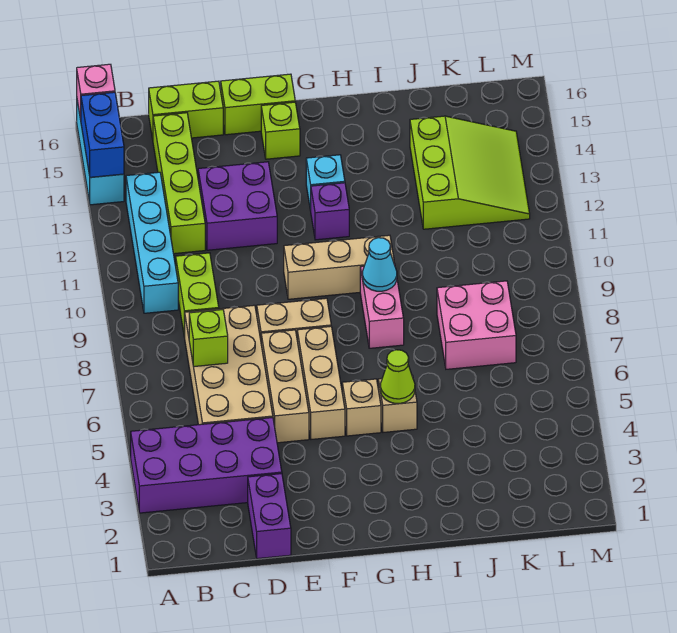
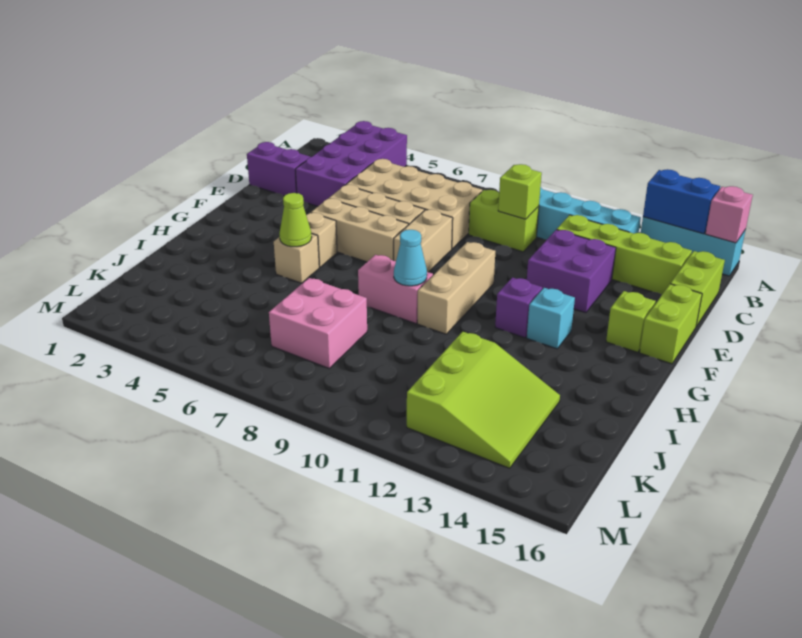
lime brick C7 level 2 -> lime brick C10 level 2
lime slope J12:L14 level 1 top J -> lime slope J12:L14 level 1 top 12

